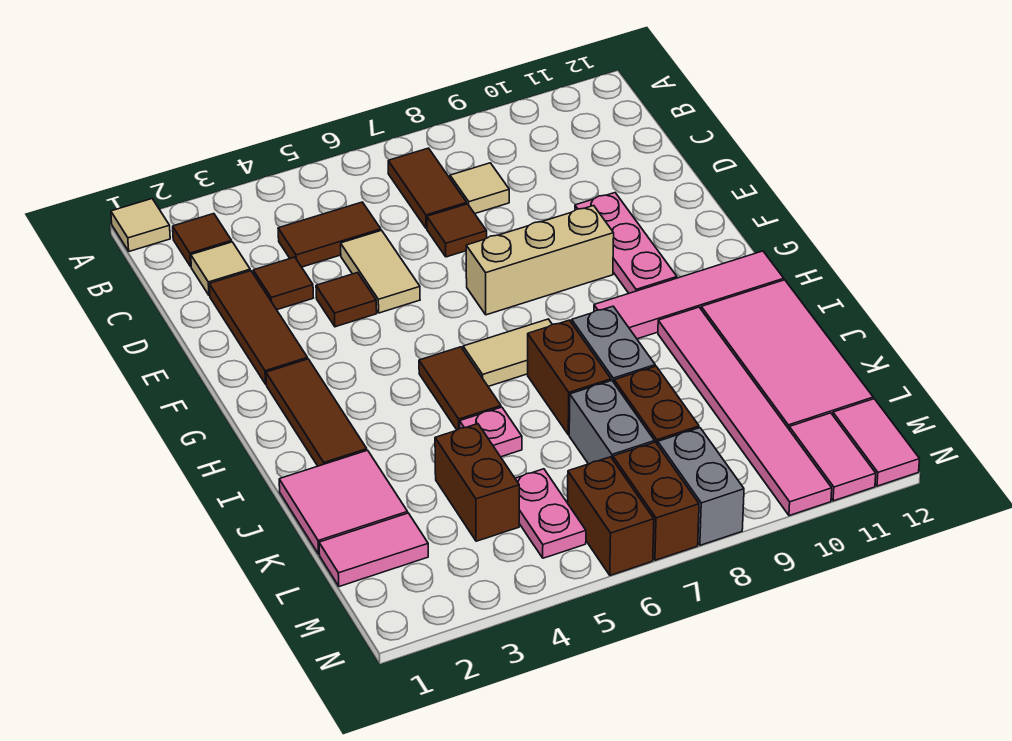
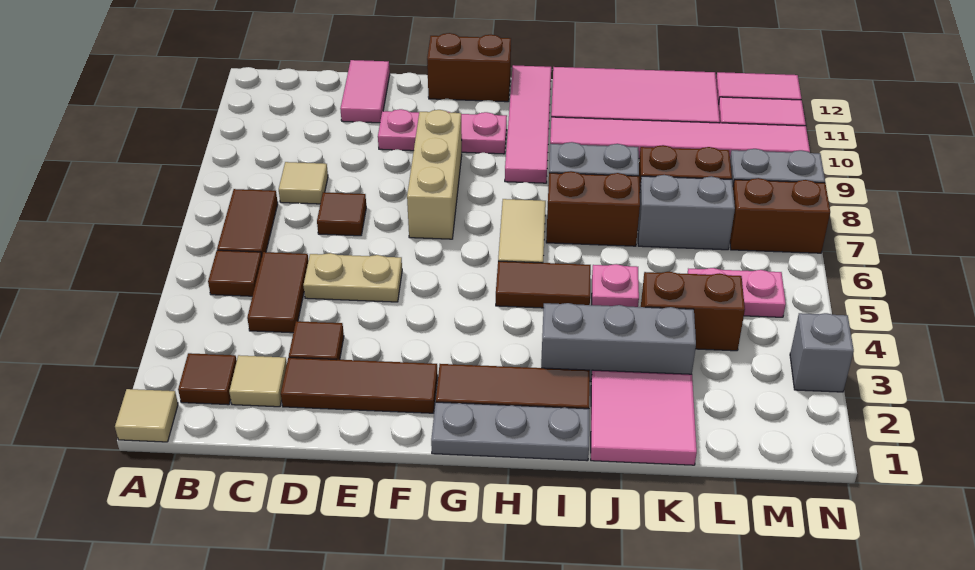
brown tile B7:C7 level 1 -> brown tile B6:B7 level 1
tan tile D5:E5 level 1 -> tan plate D5:E5 level 1
brown tile E4 level 1 -> brown tile B5 level 1
none -> grey plate G1:I1 level 1
none -> grey brick I3:K3 level 1
pink tile L1:L2 level 1 -> pink tile D11:D12 level 1
brown brick M6:N6 level 1 -> brown brick F12:G12 level 1
none -> grey brick N3 level 1

